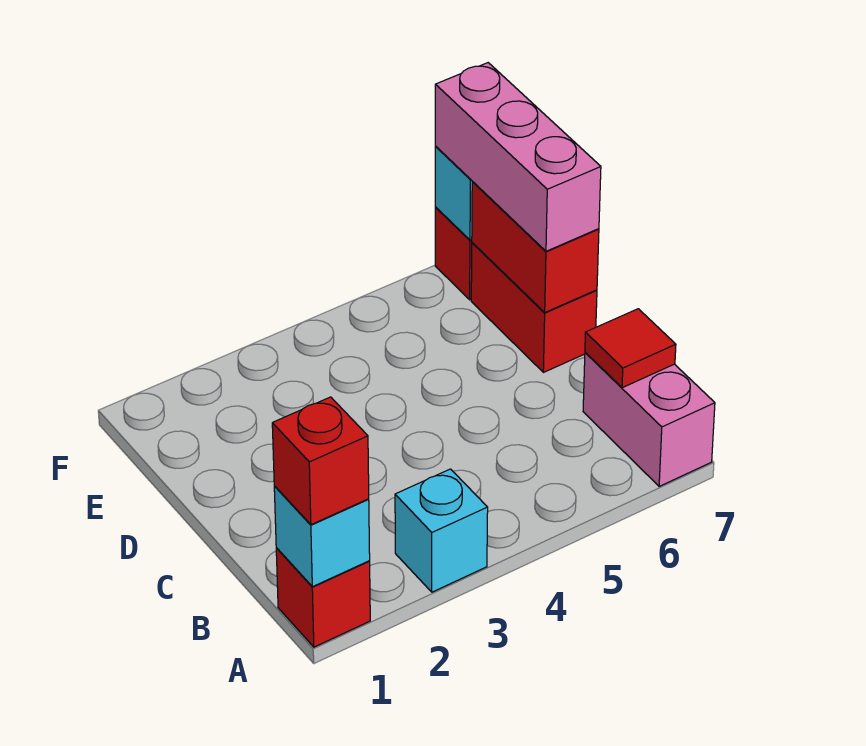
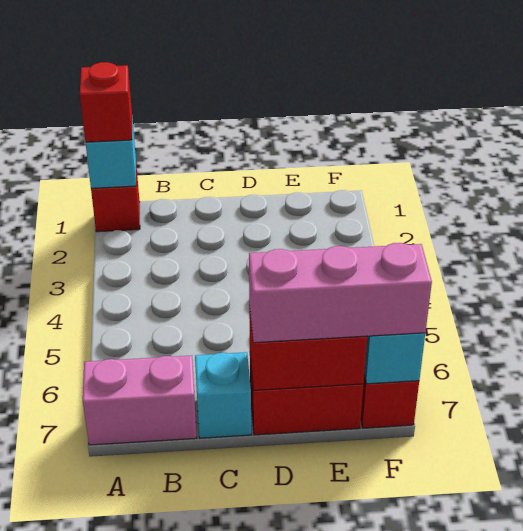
cyan brick A3 level 1 -> cyan brick C7 level 1
red tile B7 level 2 -> none

